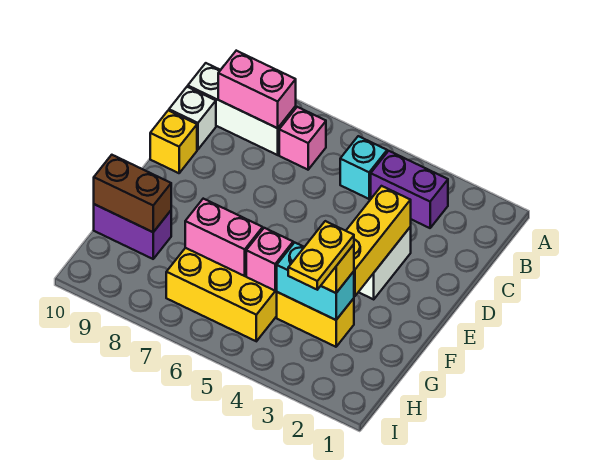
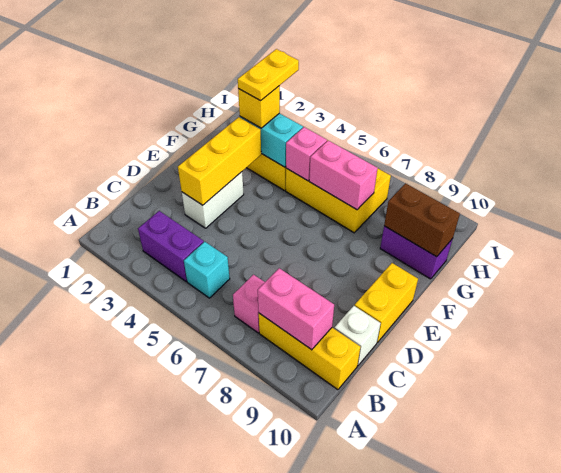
white brick B8:B10 level 1 -> yellow brick B8:B10 level 1
yellow brick D10 level 1 -> yellow brick D10:E10 level 1

